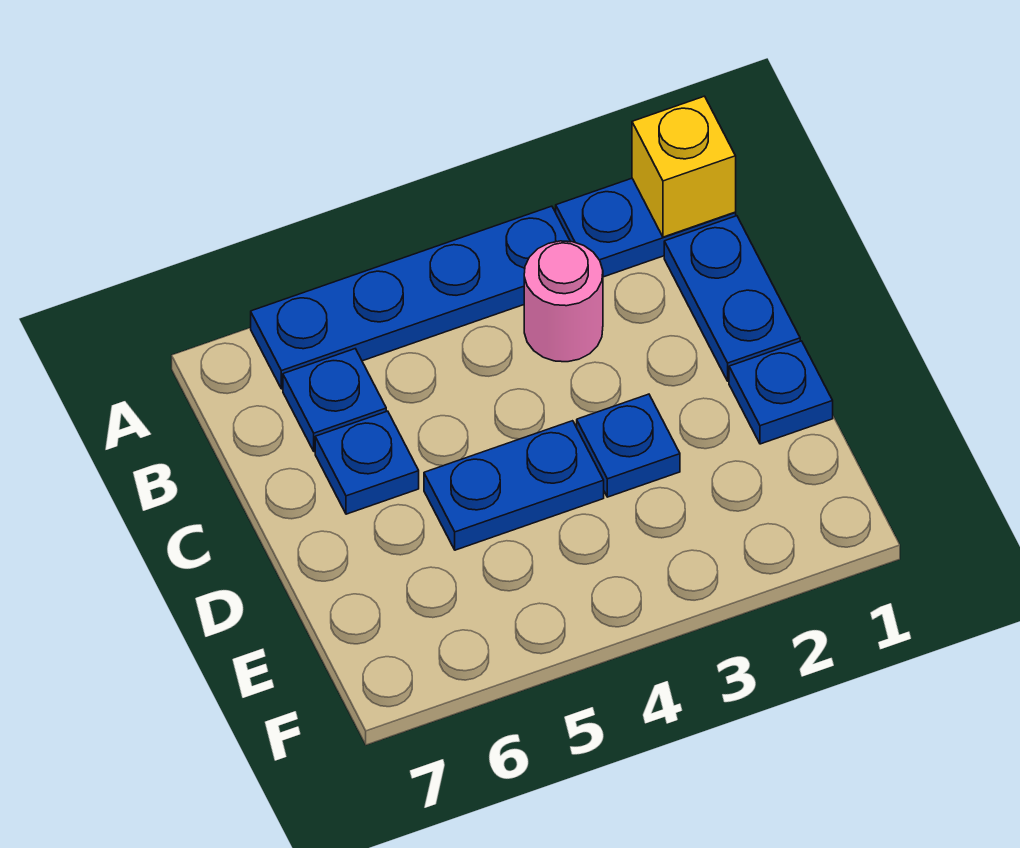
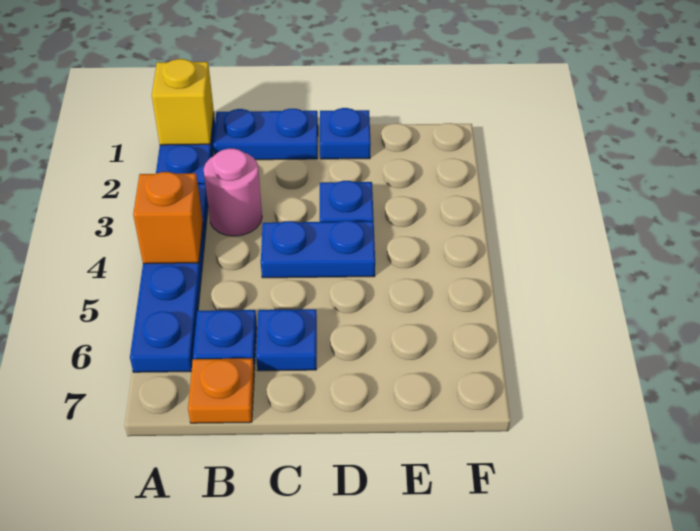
none -> orange brick A4 level 2
none -> orange plate B7 level 1
blue plate D4:D5 level 1 -> blue plate C4:D4 level 1

